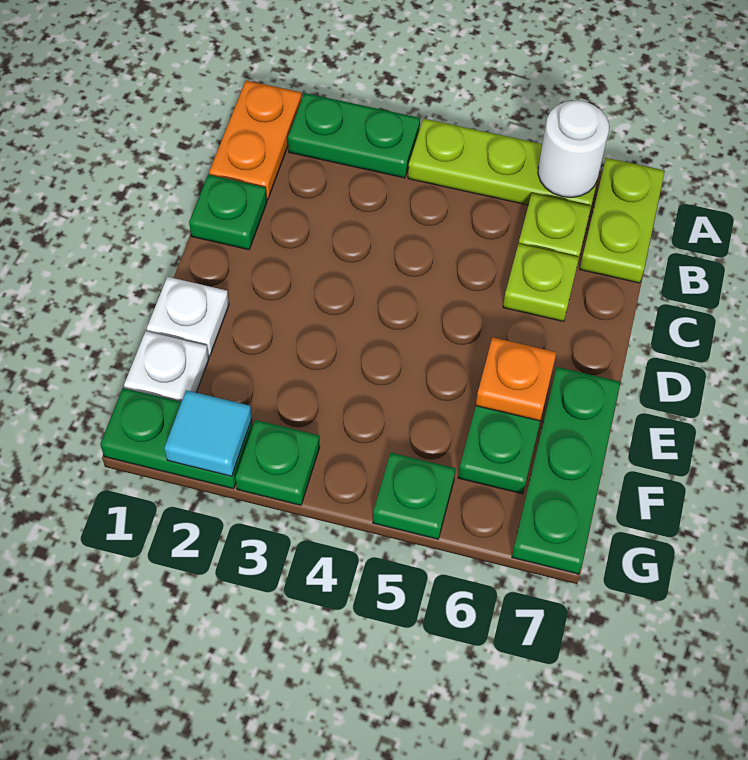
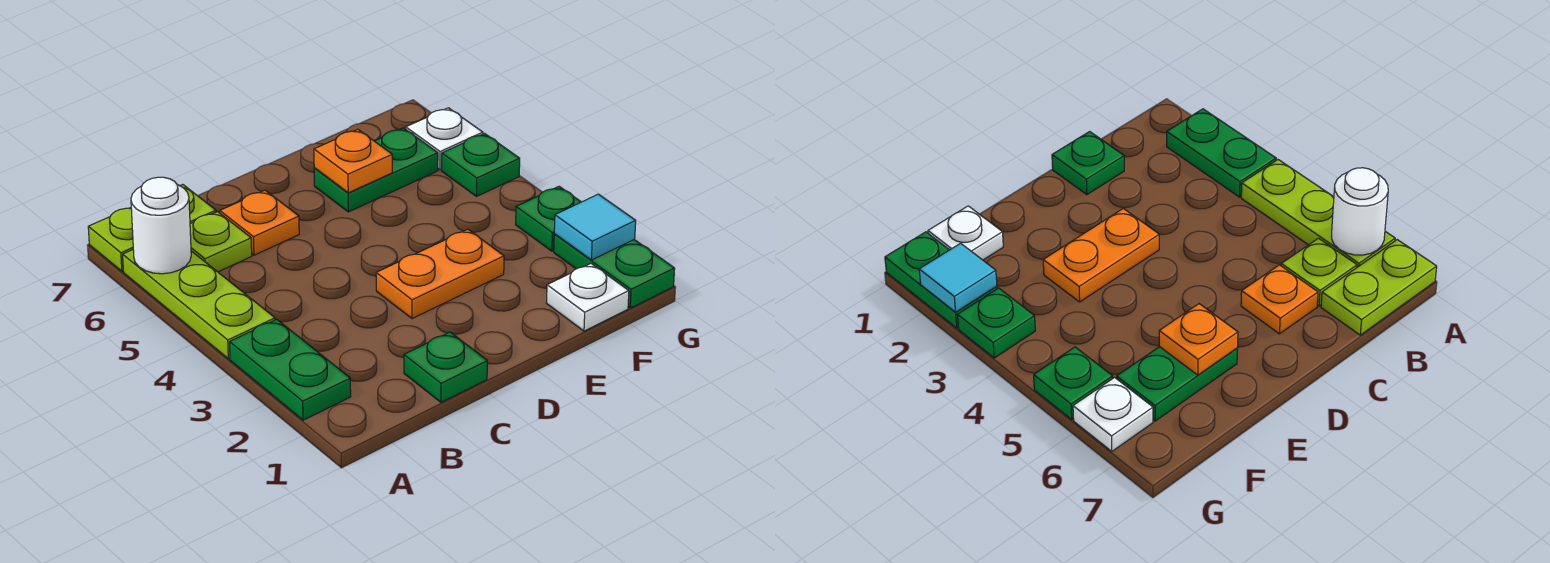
orange plate A1:B1 level 1 -> orange plate D3:E3 level 1
lime plate C6 level 1 -> orange plate C6 level 1
white plate E1 level 1 -> white plate G6 level 1
green plate E7:G7 level 1 -> none

